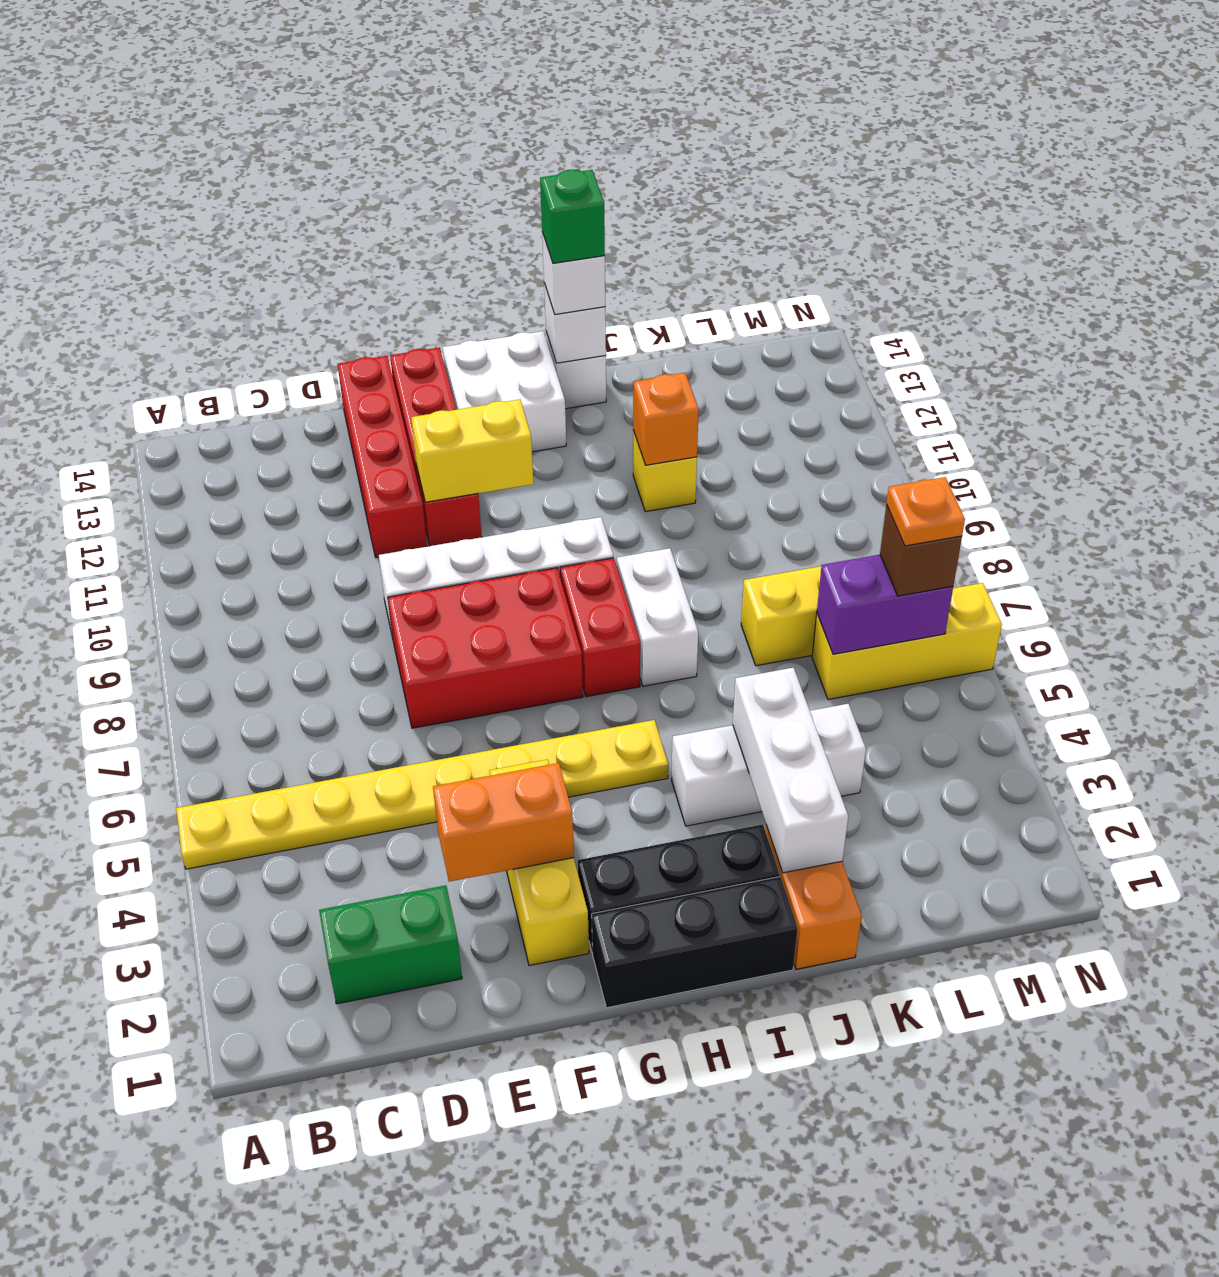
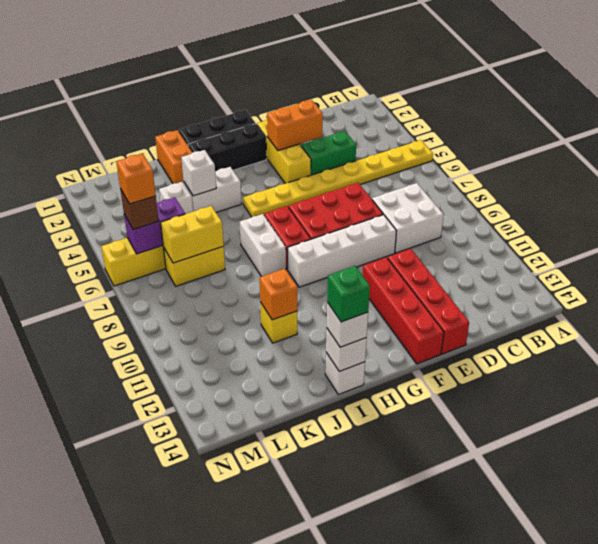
green brick C2:D2 level 1 -> green brick D4:E4 level 1
yellow brick F11:G11 level 2 -> yellow brick K7:L7 level 2
white brick G13:H14 level 1 -> white brick C8:D9 level 1
white brick J2:J4 level 2 -> white brick J4 level 2
orange plate M6 level 4 -> orange brick M6 level 4

